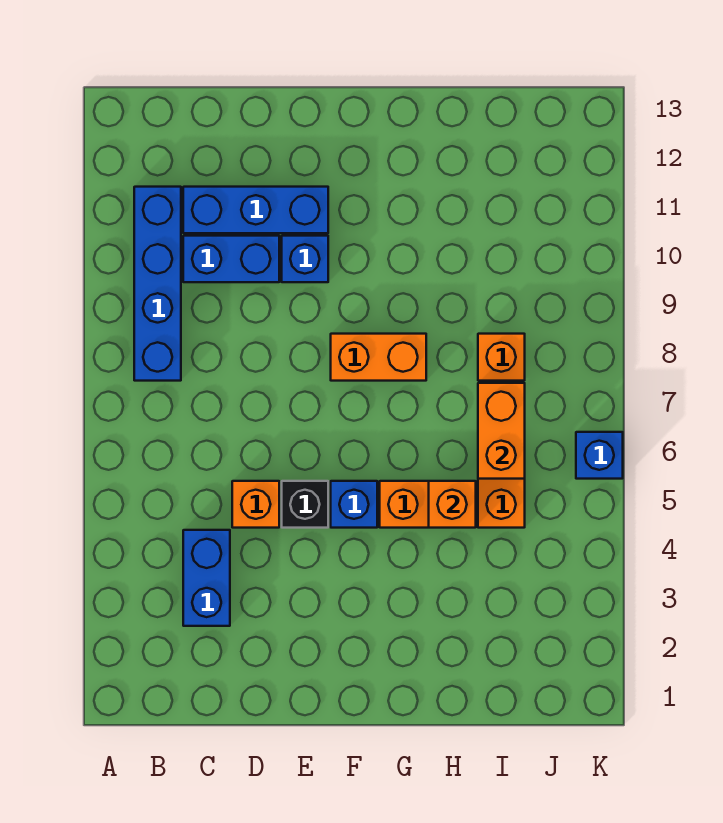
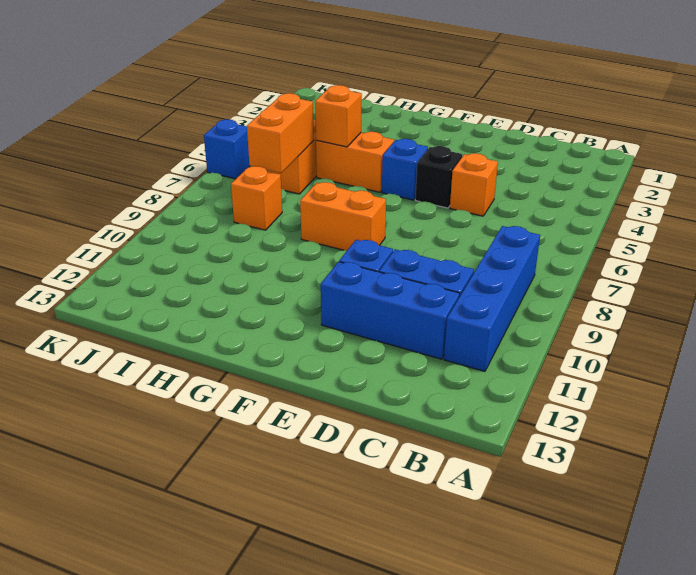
blue brick C3:C4 level 1 -> none

